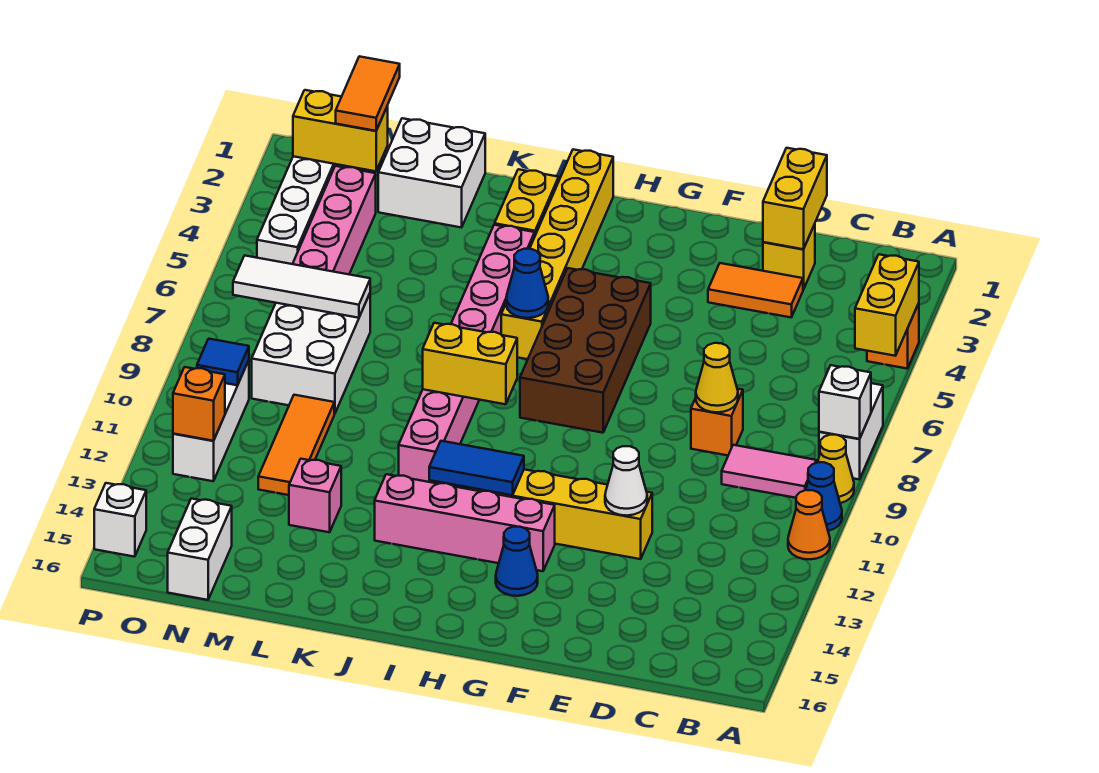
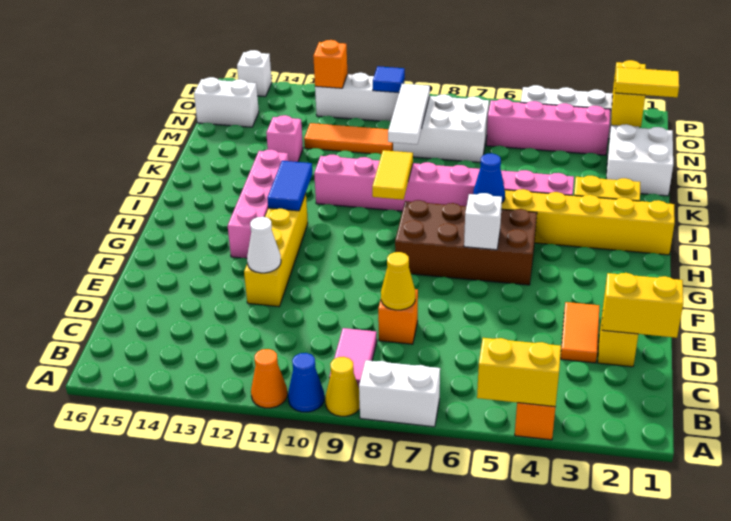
white brick A8 level 2 -> white brick G6 level 2
blue cone G14 level 1 -> none
yellow brick I9:J9 level 2 -> yellow tile I9:J9 level 2
white tile M7:O7 level 2 -> white tile L9:N9 level 2
orange tile N1:N2 level 3 -> yellow tile N1:N2 level 3

